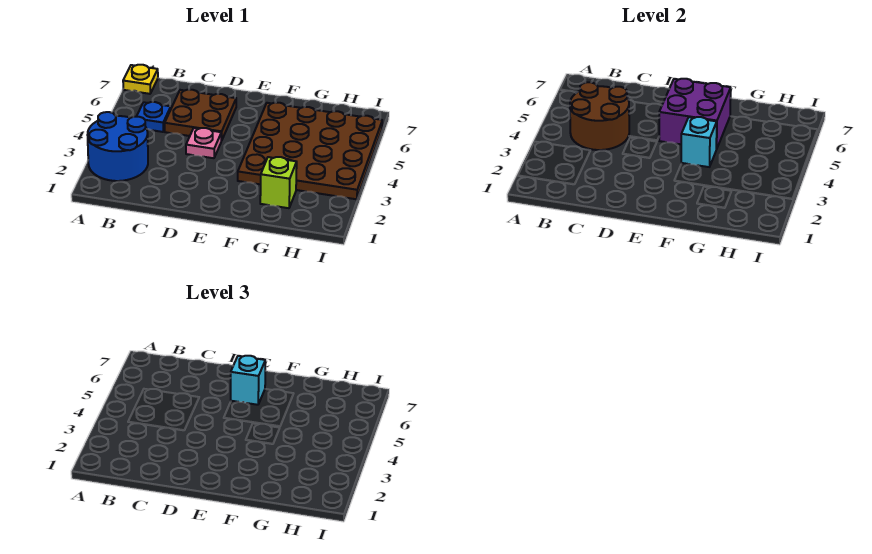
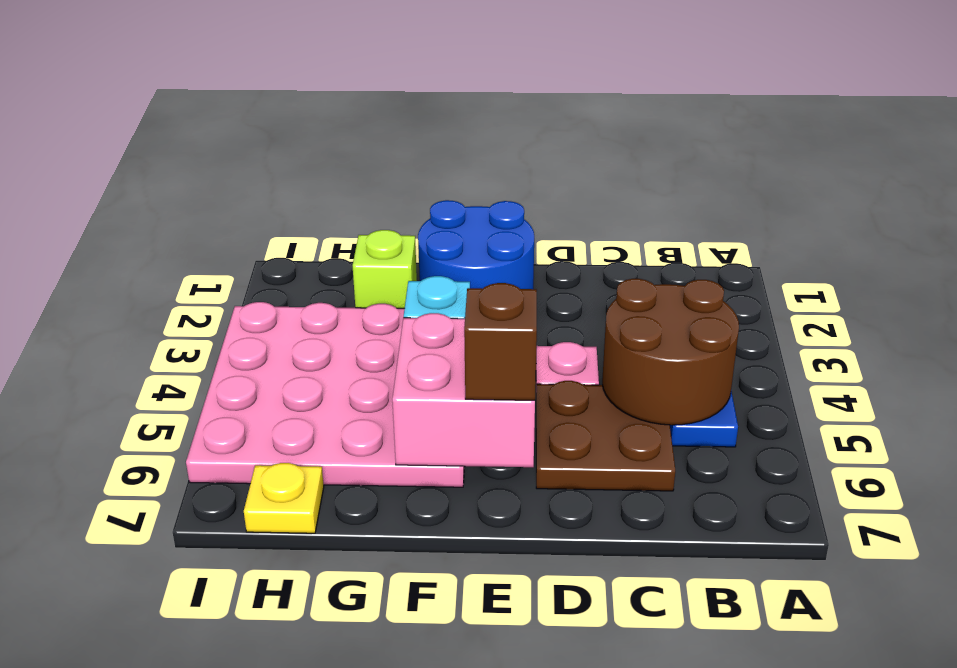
blue round brick A2:B3 level 1 -> blue round brick E1:F2 level 1
yellow plate A7 level 1 -> yellow plate H7 level 1
purple brick E5:F6 level 2 -> pink brick E5:F6 level 2
cyan brick E6 level 3 -> brown brick E6 level 3
brown plate F3:I6 level 1 -> pink plate F3:I6 level 1

